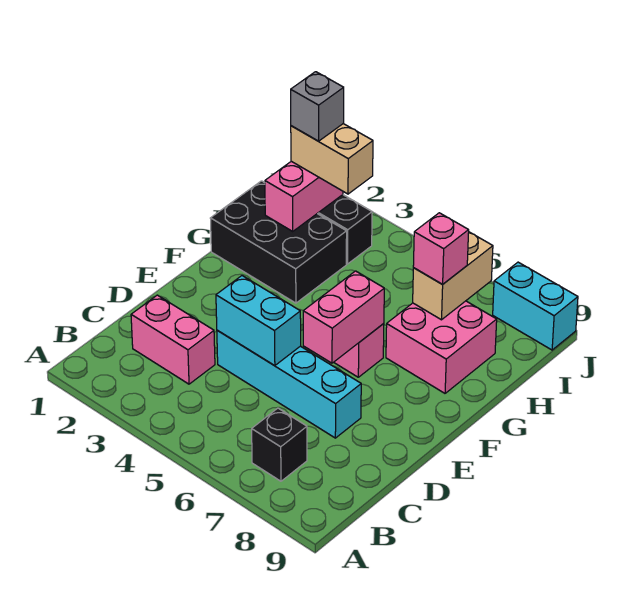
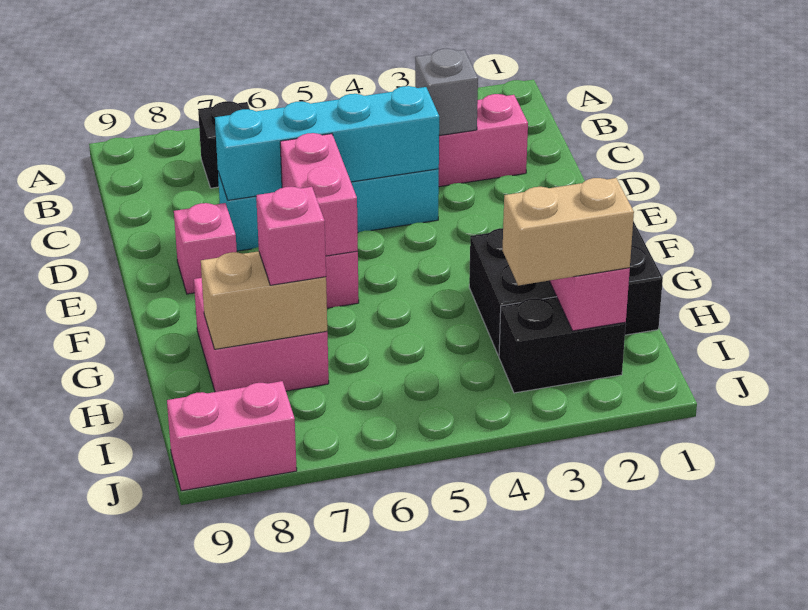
cyan brick D4:D5 level 2 -> cyan brick D4:D7 level 2
none -> pink brick E8 level 1
tan brick H7:I7 level 2 -> tan brick H7:H8 level 2
grey brick I2 level 4 -> grey brick C3 level 2
cyan brick J8:J9 level 1 -> pink brick J8:J9 level 1

